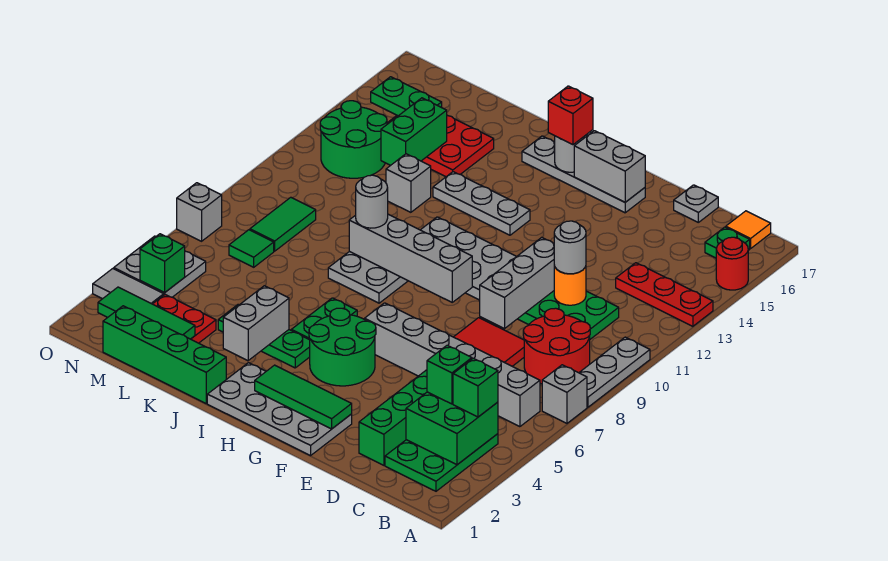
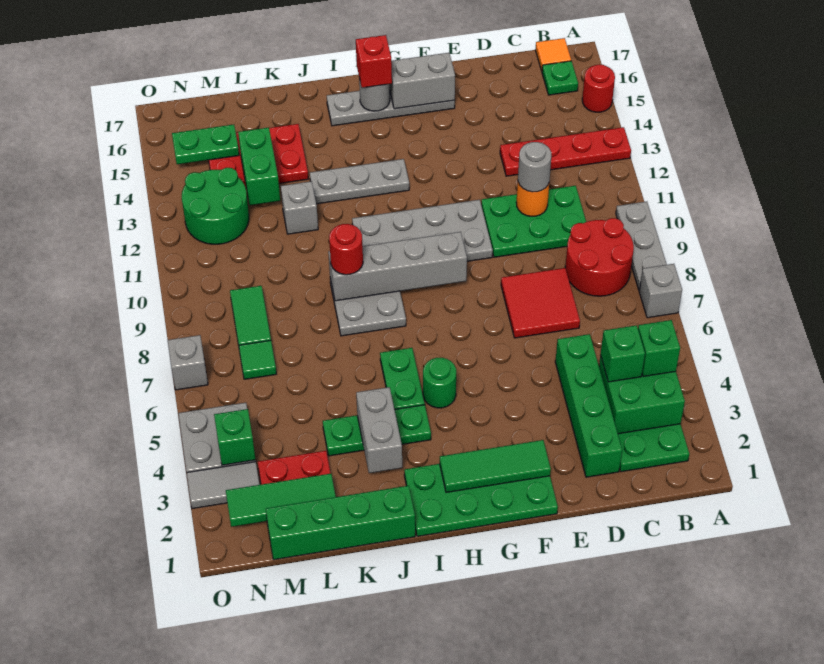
red plate A13:C13 level 1 -> red plate A13:D13 level 1
grey brick B6:G6 level 1 -> none
grey plate D17 level 1 -> none
grey brick E9:E11 level 2 -> none
grey plate F1:I2 level 1 -> green plate F1:I2 level 1
green round brick G4:H5 level 1 -> green round brick H5 level 1
grey round brick J9 level 3 -> red round brick J9 level 3

